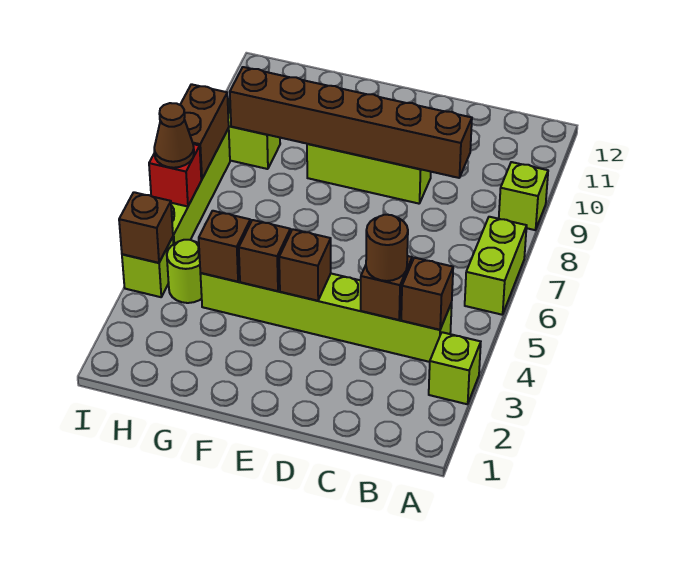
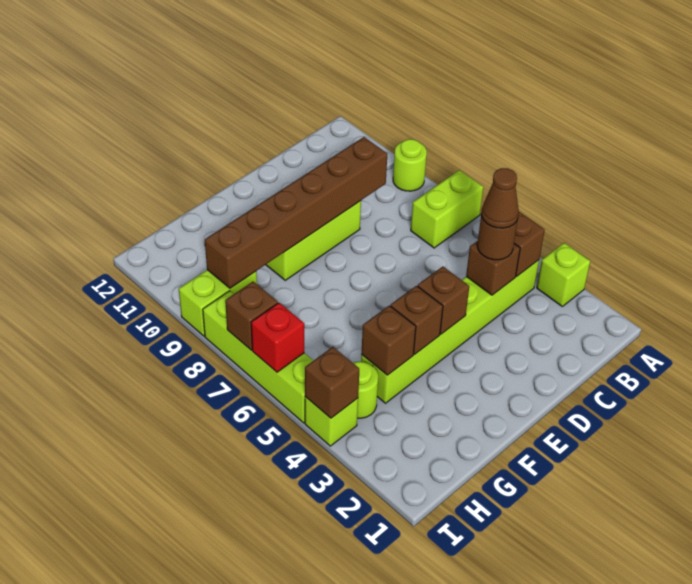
lime brick A6:A7 level 1 -> lime brick A7:B7 level 1
lime brick A9 level 1 -> lime round brick A9 level 1
brown cone I6 level 3 -> brown cone C4 level 4
brown brick I7:I8 level 2 -> brown brick I7 level 2

